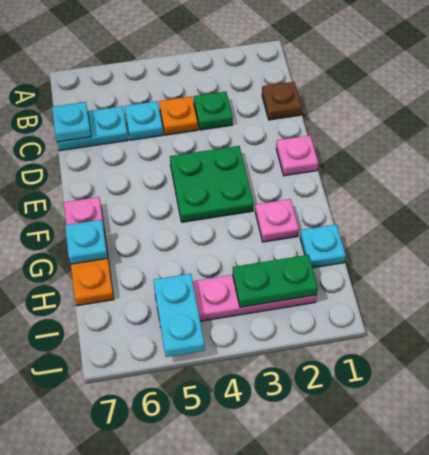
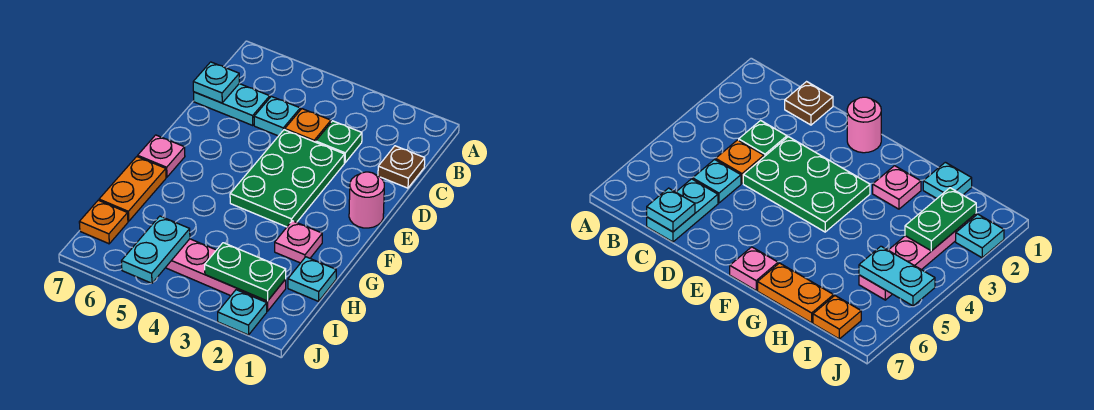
pink plate E1 level 1 -> pink round brick E1 level 1
green plate E3:F4 level 1 -> green plate D3:F4 level 1
cyan plate G7 level 2 -> cyan plate J2 level 1
none -> orange plate I7 level 1

